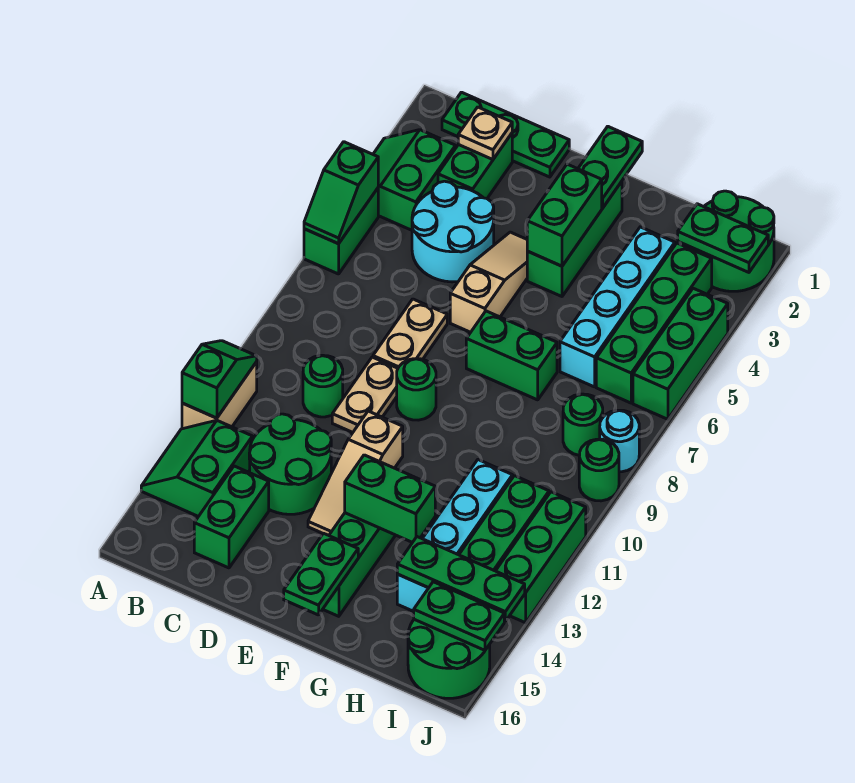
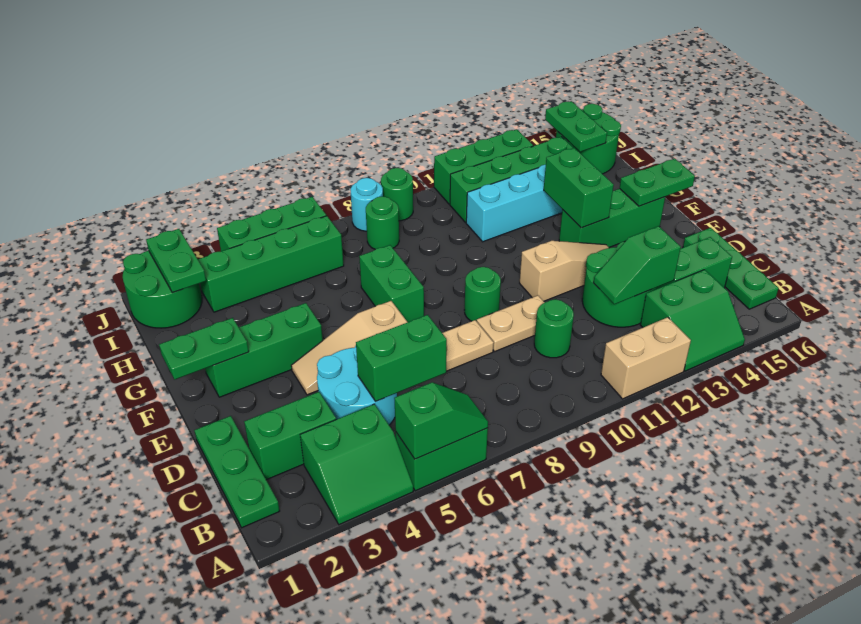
green slope A11:A12 level 2 top 12 -> green slope C12:C13 level 2 top 13
tan plate C2 level 2 -> none
green brick F3:F4 level 2 -> green brick C5:C6 level 2
cyan brick H3:H6 level 1 -> none
green plate H14:J14 level 2 -> green plate B16:D16 level 1

